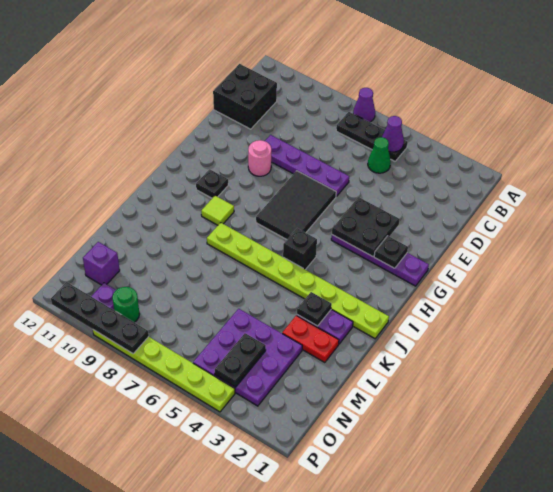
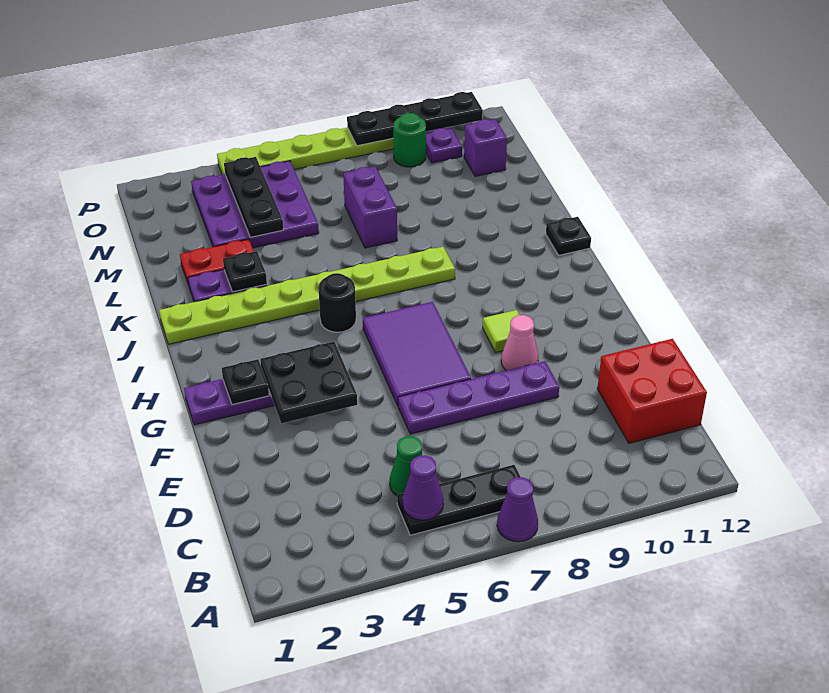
black brick C11:D12 level 1 -> red brick C11:D12 level 1
black tile F6:H7 level 1 -> purple tile F6:H7 level 1
pink round brick F9 level 1 -> pink cone F9 level 1
black plate H10 level 1 -> black plate J12 level 1
black brick I5 level 1 -> black round brick I5 level 1
lime tile I9 level 1 -> lime tile G9 level 1
none -> purple brick L7:M7 level 1
black plate N4:O4 level 2 -> black plate M4:O4 level 2

